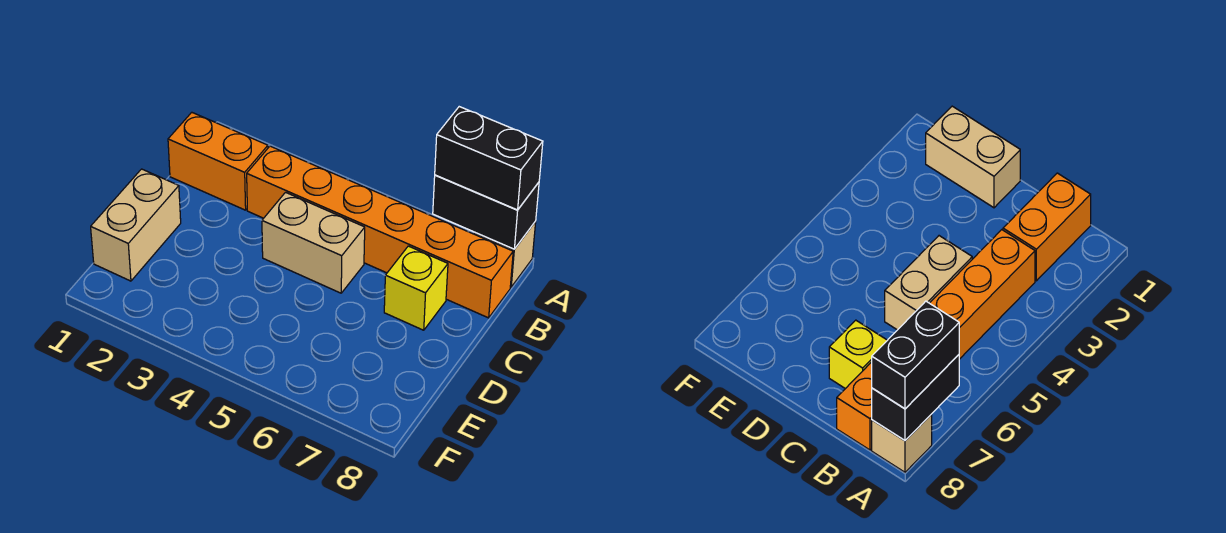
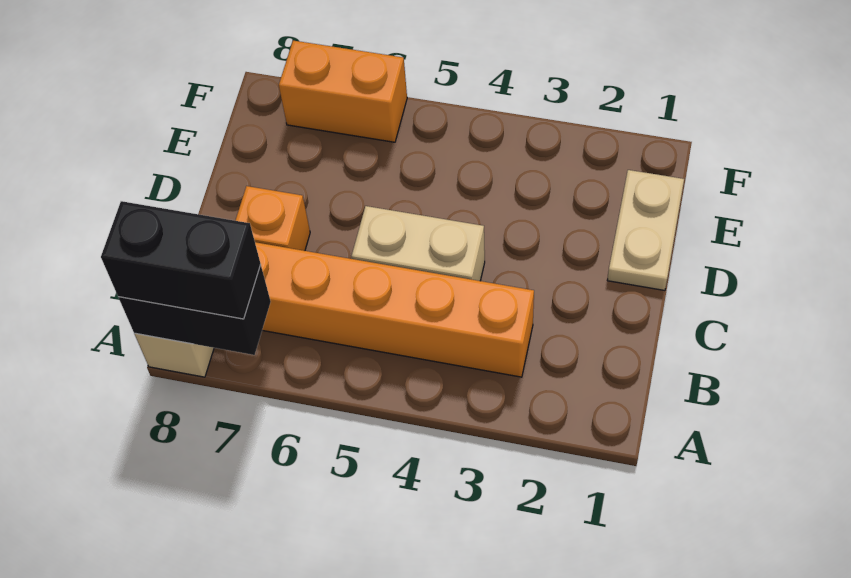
orange brick B1:B2 level 1 -> orange brick F6:F7 level 1
yellow brick C7 level 1 -> orange brick C7 level 1
tan brick D1:E1 level 1 -> tan plate D1:E1 level 1

